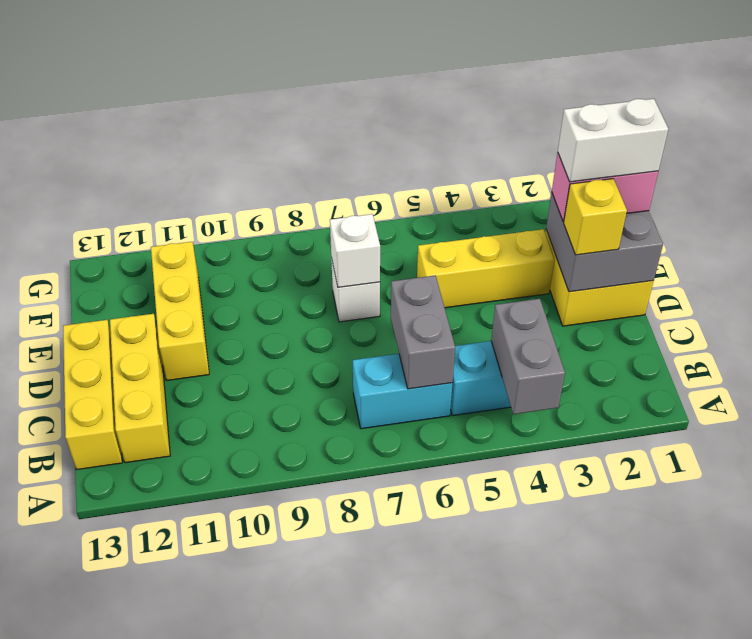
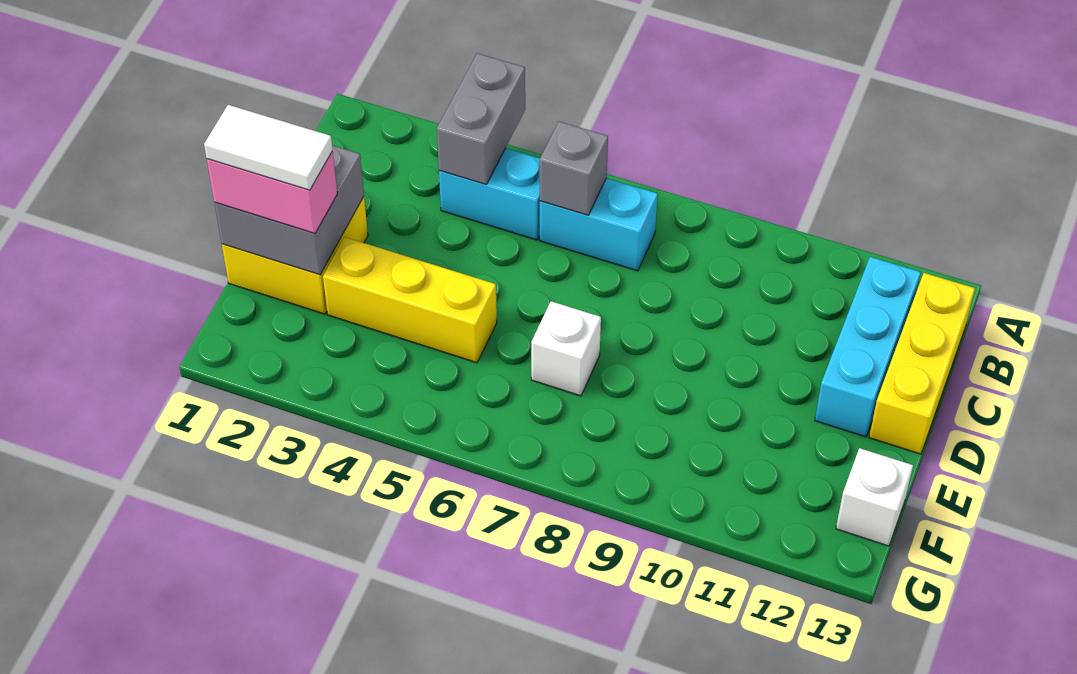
grey brick B6:C6 level 2 -> grey brick B6 level 2
yellow brick B12:D12 level 1 -> cyan brick B12:D12 level 1
yellow brick D2 level 3 -> none
yellow brick D11:F11 level 1 -> none
white brick E1:E2 level 4 -> white tile E1:E2 level 4
white brick E7 level 2 -> white brick F13 level 1

